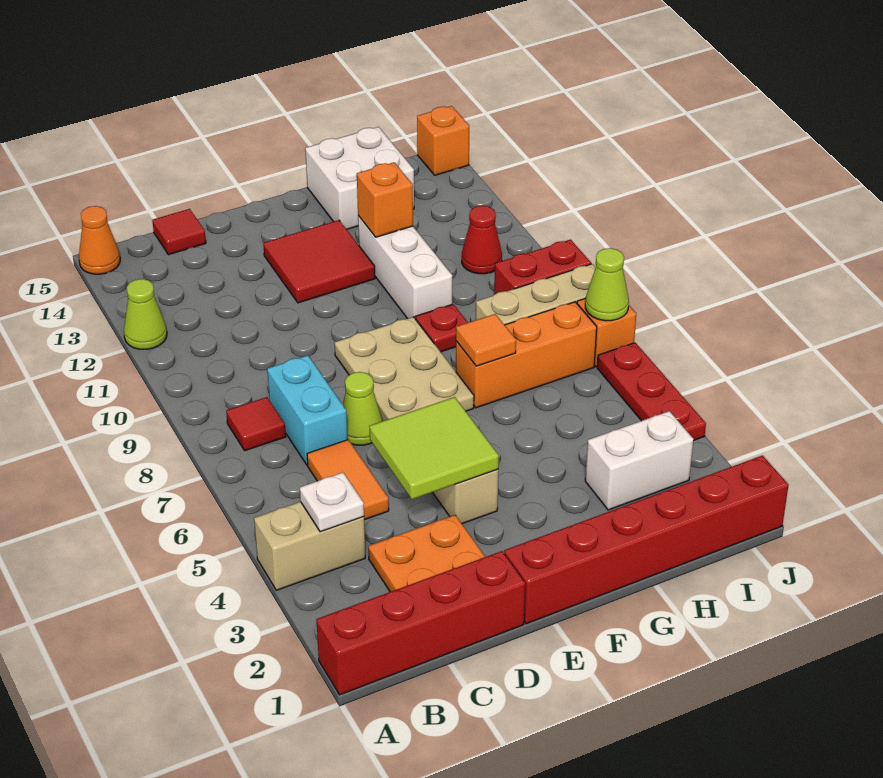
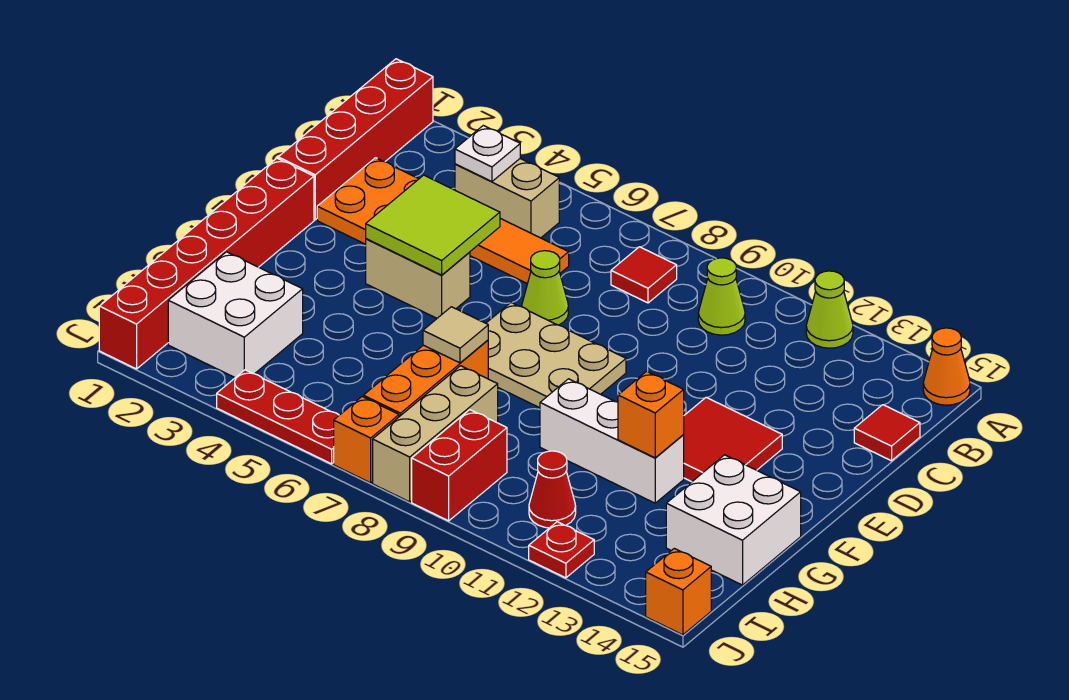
tan brick A4:B4 level 1 -> tan brick B4:B5 level 1
cyan brick C7:C8 level 1 -> none
orange tile G7 level 2 -> tan tile G7 level 2
red plate G9 level 1 -> red plate J12 level 1
white brick H3:I3 level 1 -> white brick H2:I3 level 1
lime cone J7 level 2 -> lime cone B10 level 1

